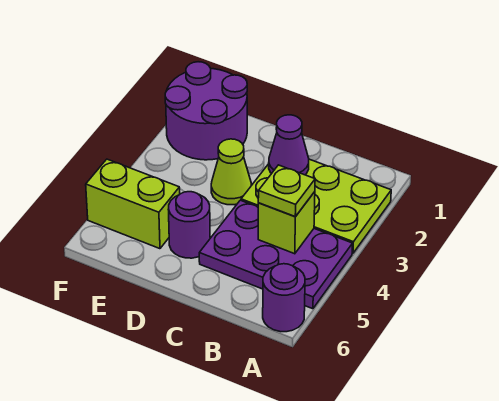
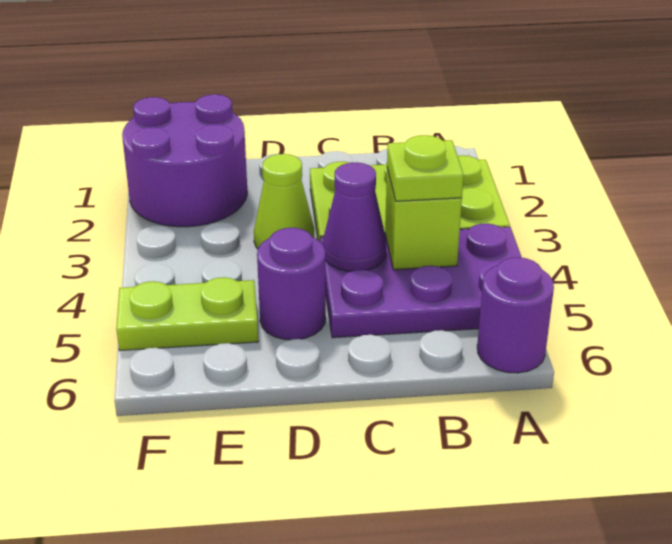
purple cone C2 level 2 -> purple cone C4 level 2
lime brick E5:F5 level 1 -> lime plate E5:F5 level 1

